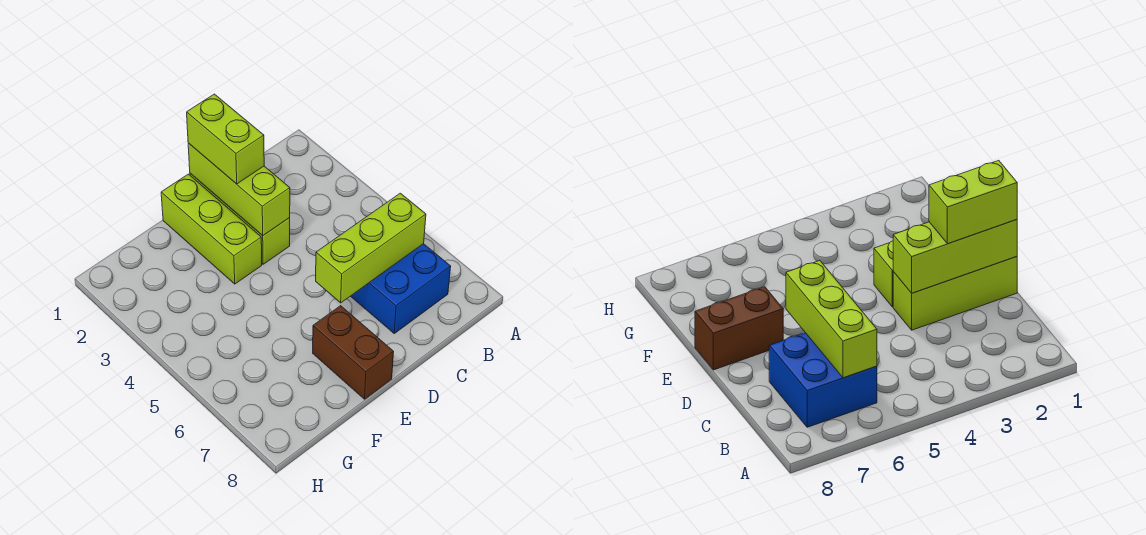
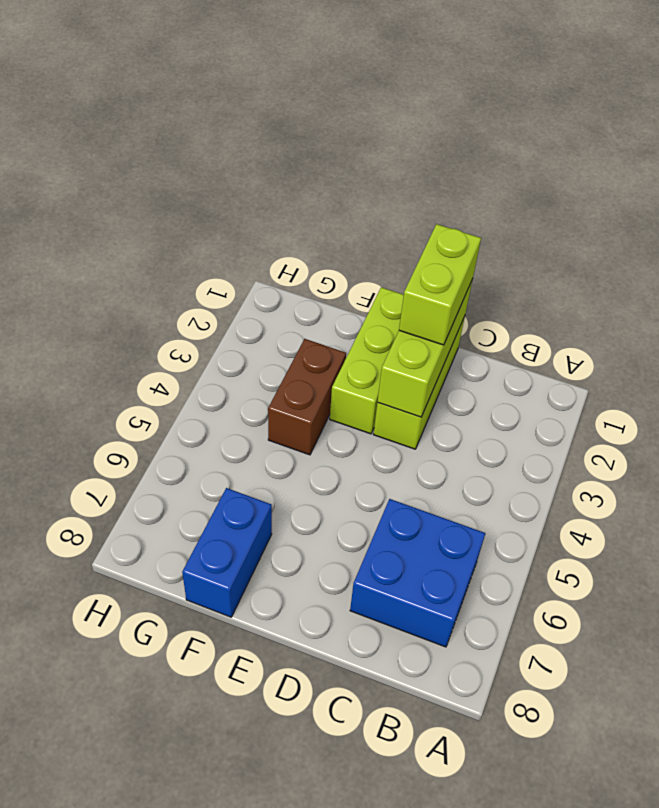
lime brick B6:D6 level 2 -> none
brown brick E7:E8 level 1 -> brown brick F3:F4 level 1
none -> blue brick F7:F8 level 1

